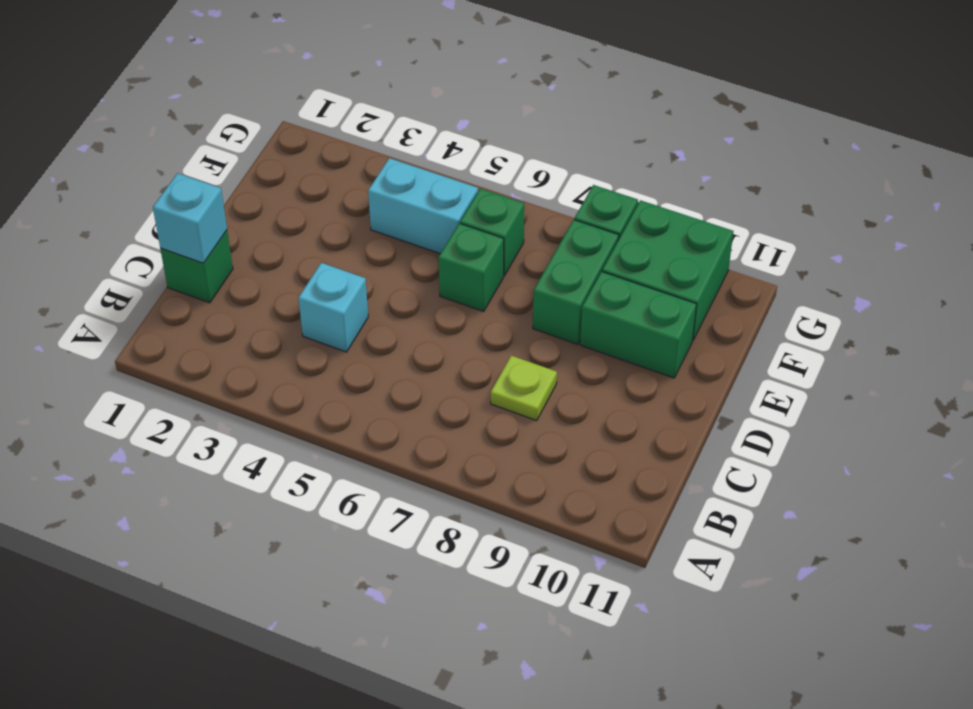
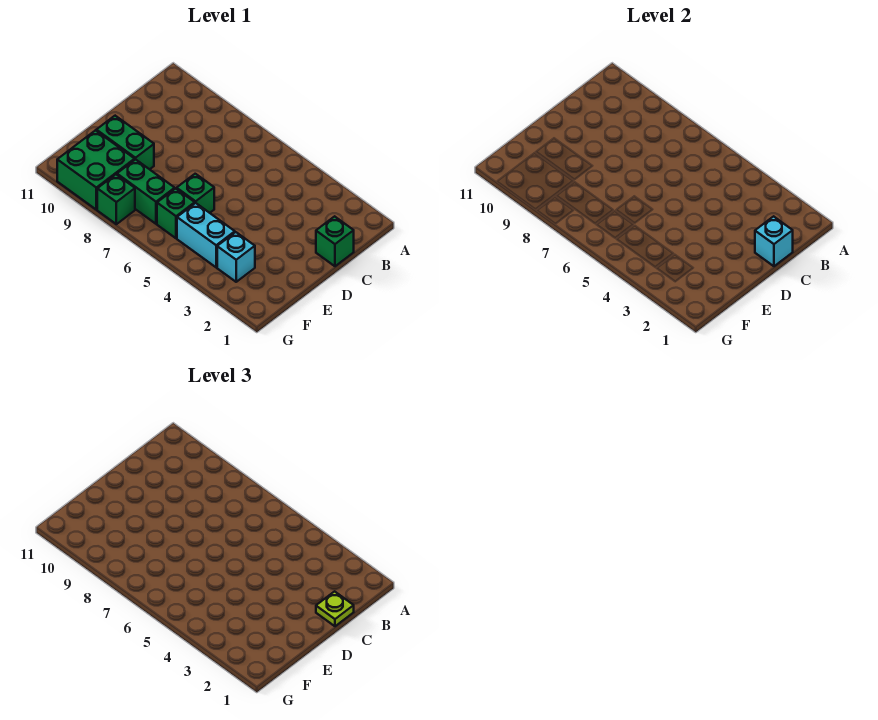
cyan brick C4 level 1 -> cyan brick F3 level 1
lime plate C8 level 1 -> lime plate C1 level 3
green brick E8:F8 level 1 -> green brick F7:F8 level 1

